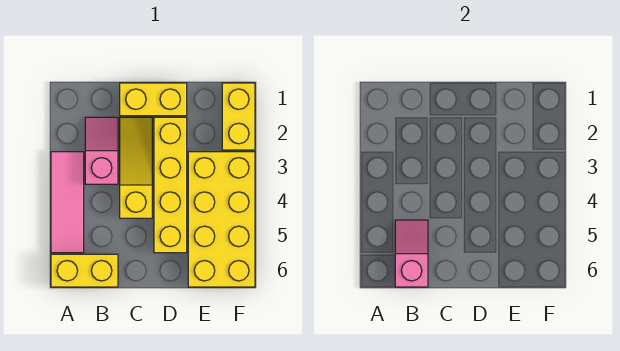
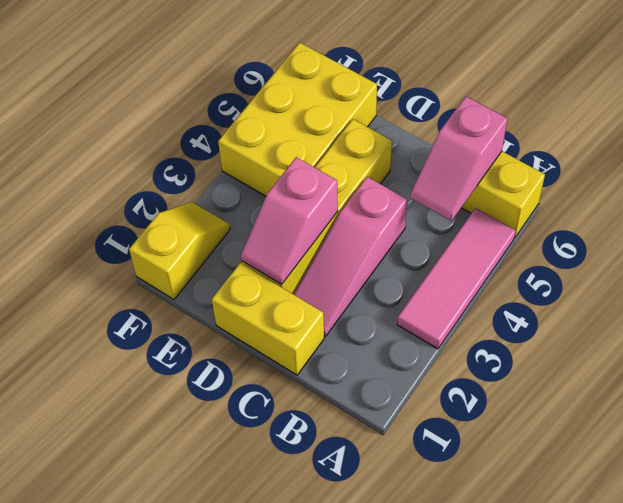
pink slope B2:B3 level 1 top 3 -> pink slope D2:D3 level 2 top 3
yellow slope C2:C4 level 1 top 4 -> pink slope C2:C4 level 1 top 4
yellow brick E3:F6 level 1 -> yellow brick E4:F6 level 1
yellow brick F1:F2 level 1 -> yellow slope F1:F2 level 1 top 1

